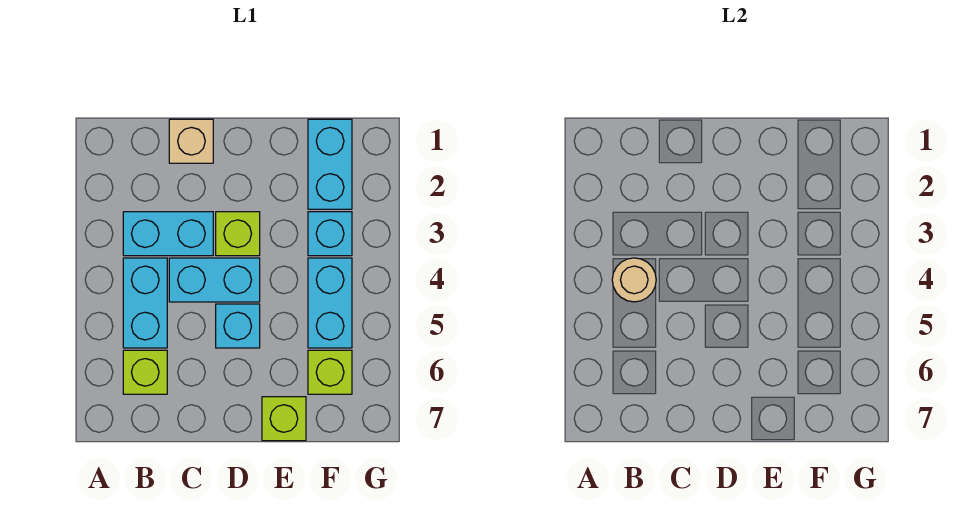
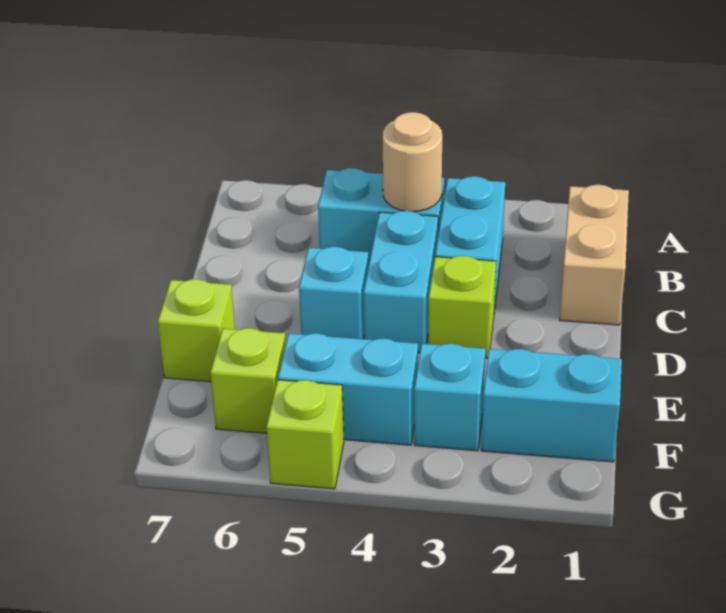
lime brick B6 level 1 -> lime brick G5 level 1
tan brick C1 level 1 -> tan brick B1:C1 level 1

